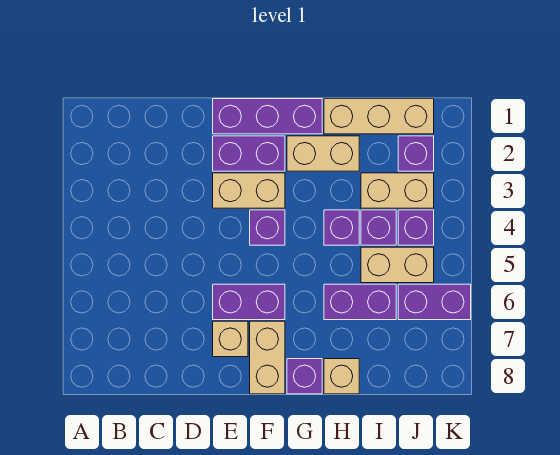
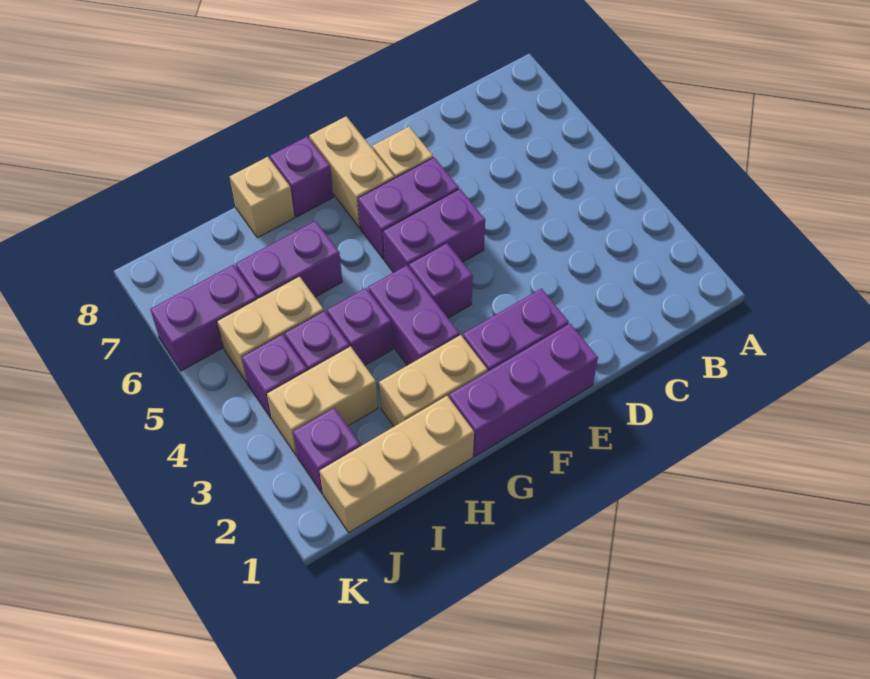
tan brick E3:F3 level 1 -> none
none -> purple brick E5:F5 level 1
none -> purple brick G3:G4 level 1

